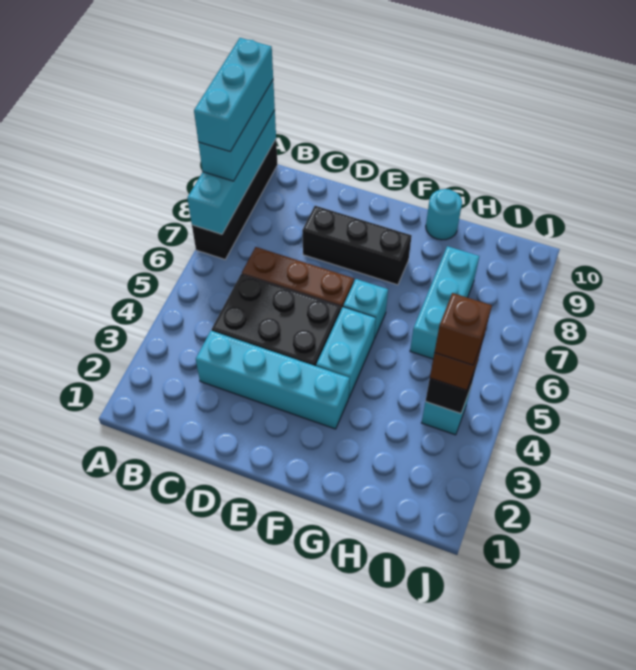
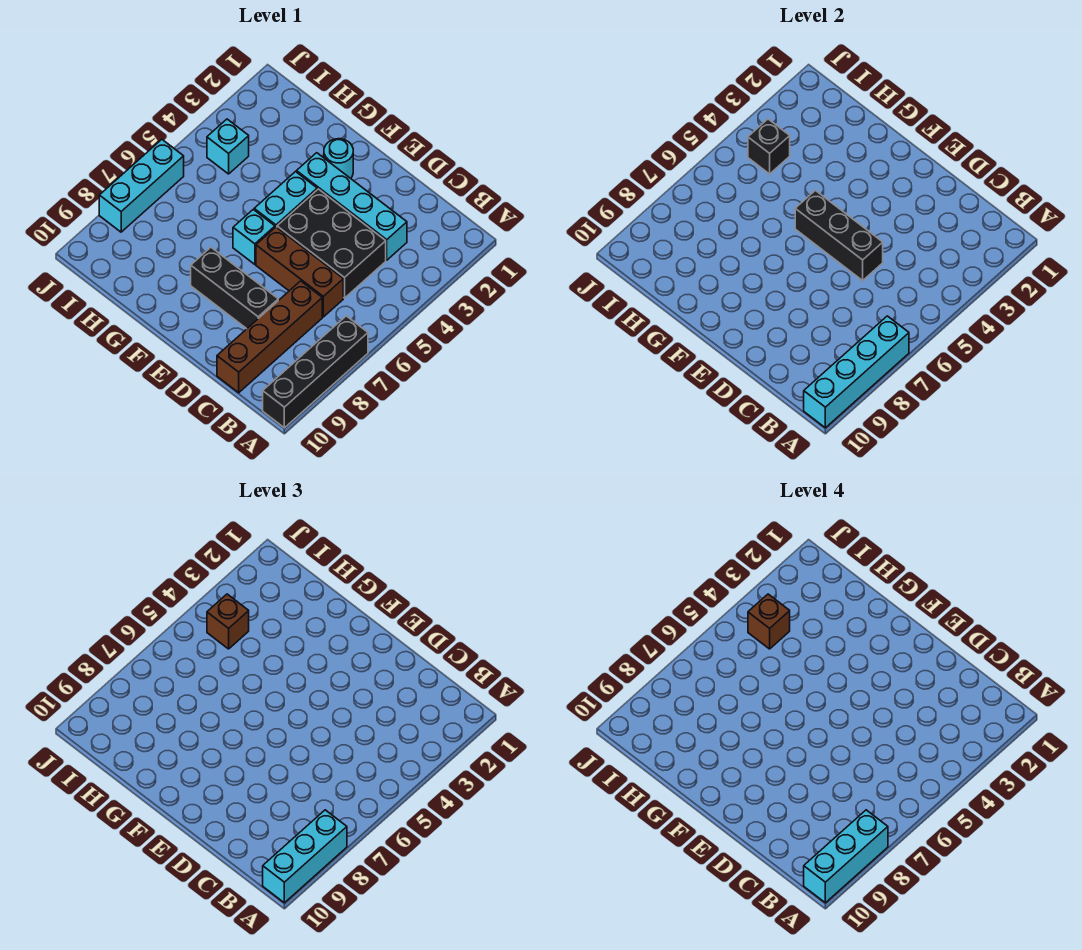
none -> brown brick C7:C10 level 1
none -> black brick D5:F5 level 2
cyan round brick G10 level 1 -> cyan round brick F2 level 1
cyan brick H6:H8 level 1 -> cyan brick J6:J8 level 1

